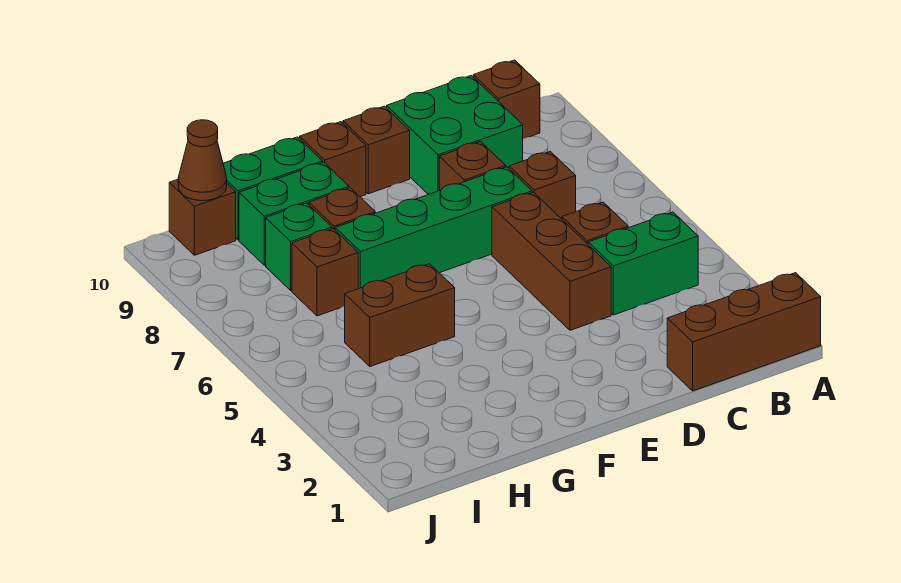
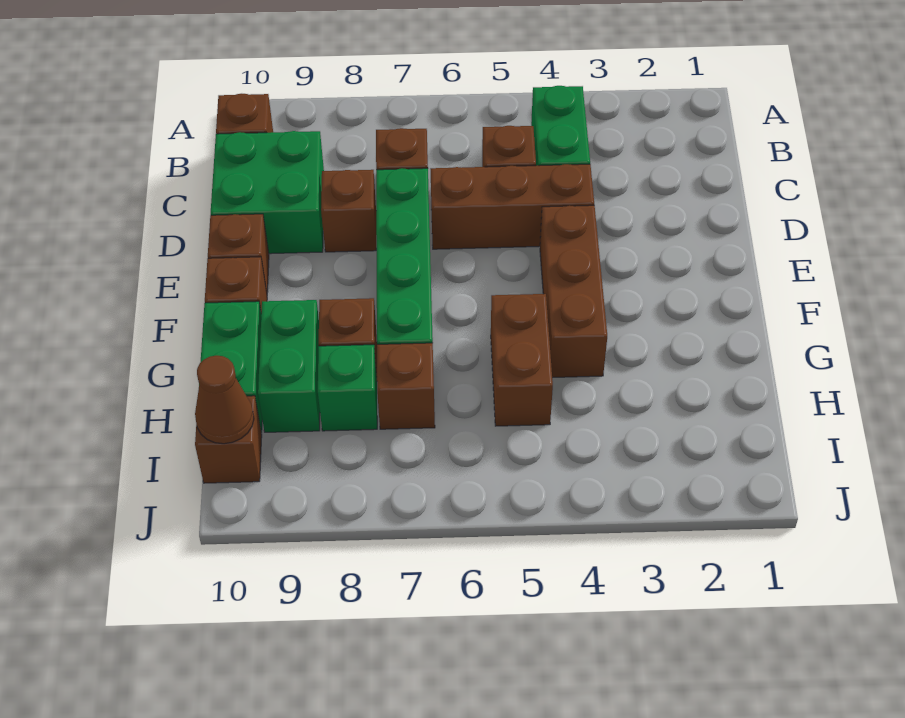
brown brick A1:C1 level 1 -> brown brick E4:G4 level 1

